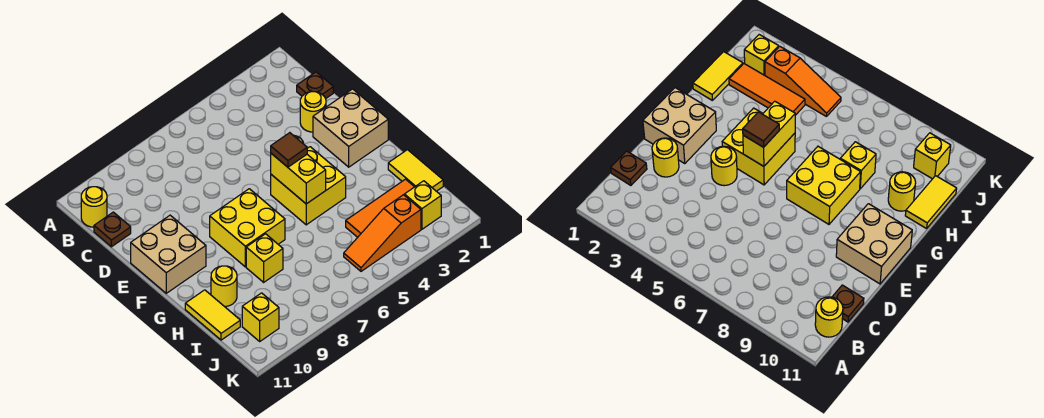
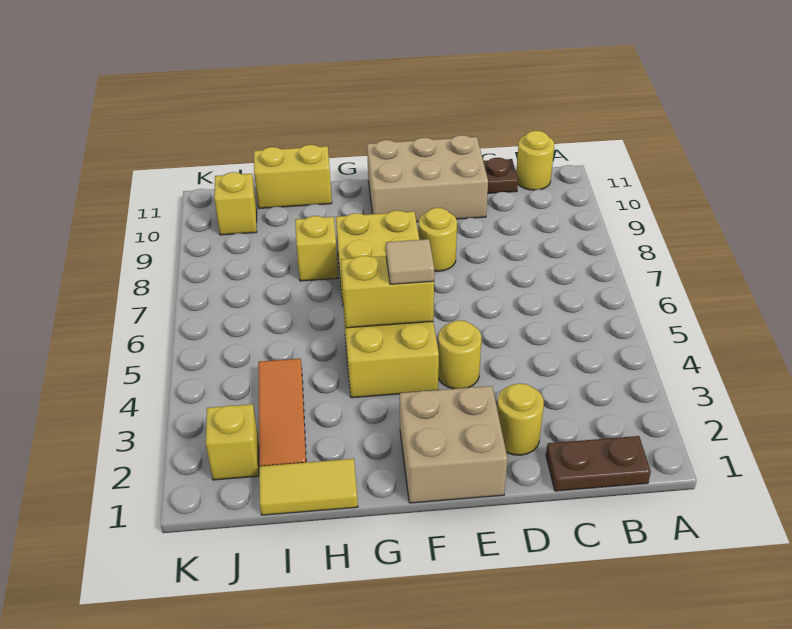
brown plate C1 level 1 -> brown plate B1:C1 level 1
tan brick E10:F11 level 1 -> tan brick D10:F11 level 1
brown tile F5 level 3 -> tan tile F5 level 3
yellow round brick H10 level 1 -> yellow round brick E8 level 1
yellow tile H11:I11 level 1 -> yellow brick H11:I11 level 1
orange slope J3:J5 level 1 top 3 -> none

